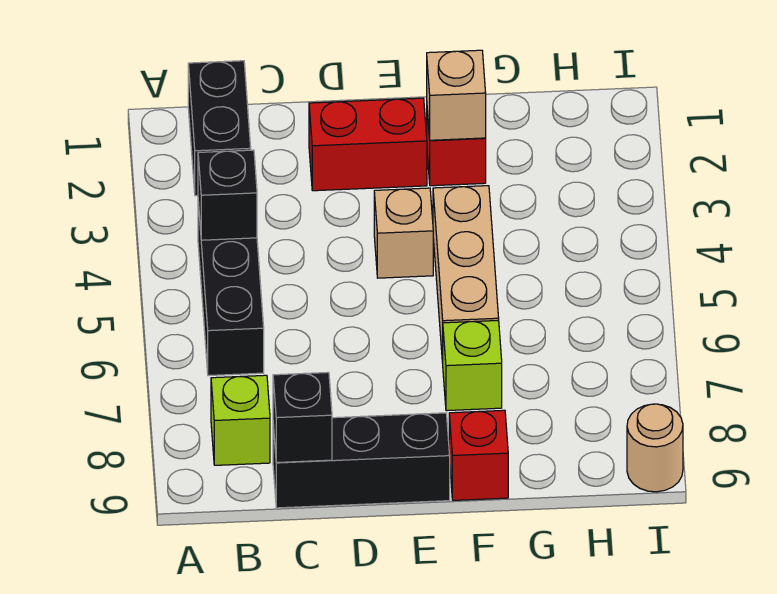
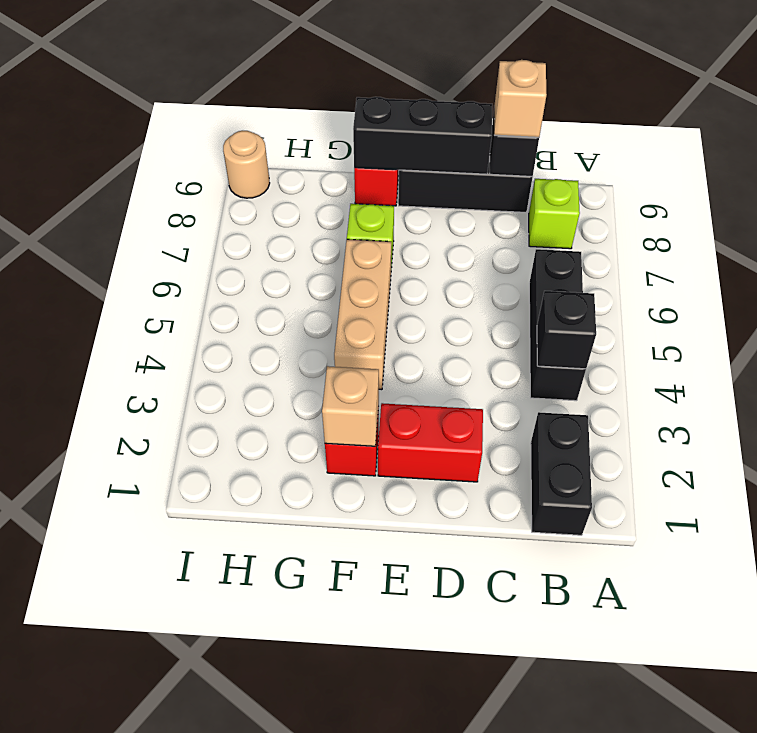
none -> black brick D9:F9 level 2
tan brick E4 level 1 -> tan brick C9 level 3

